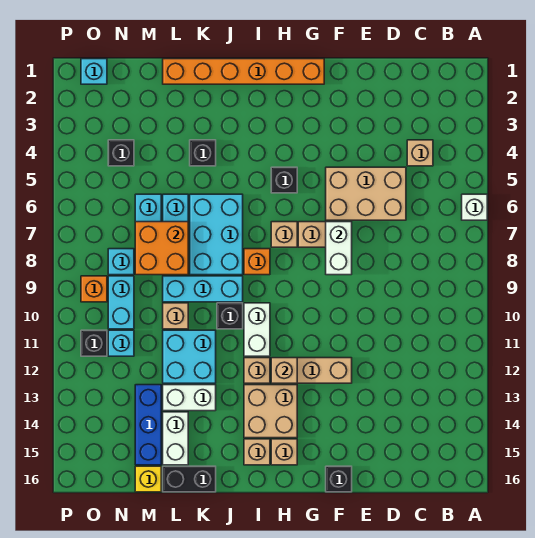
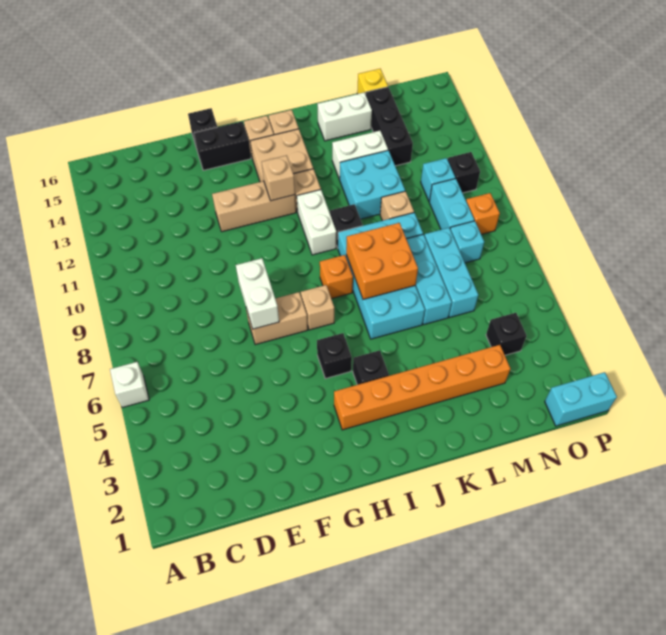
tan brick C4 level 1 -> none
tan brick D5:F6 level 1 -> none
orange brick G1:L1 level 1 -> orange brick H3:M3 level 1
black brick K4 level 1 -> black brick I4 level 1
black brick K16:L16 level 1 -> black brick F15:G15 level 1
orange brick L7:M8 level 2 -> orange brick J7:K8 level 2
white brick L14:L15 level 1 -> white brick K15:L15 level 1
blue brick M13:M15 level 1 -> black brick M13:M15 level 1
cyan brick O1 level 1 -> cyan brick O1:P1 level 1

